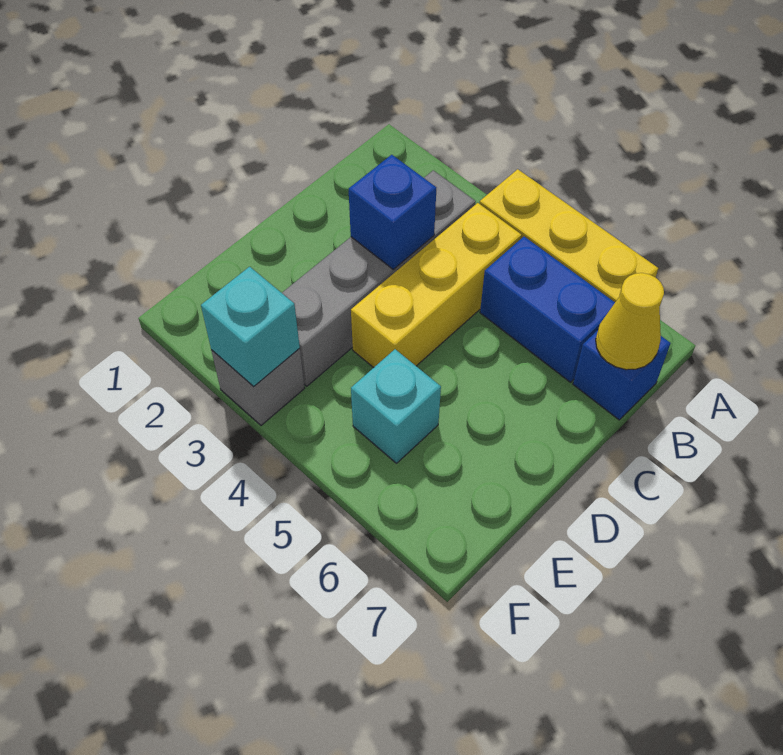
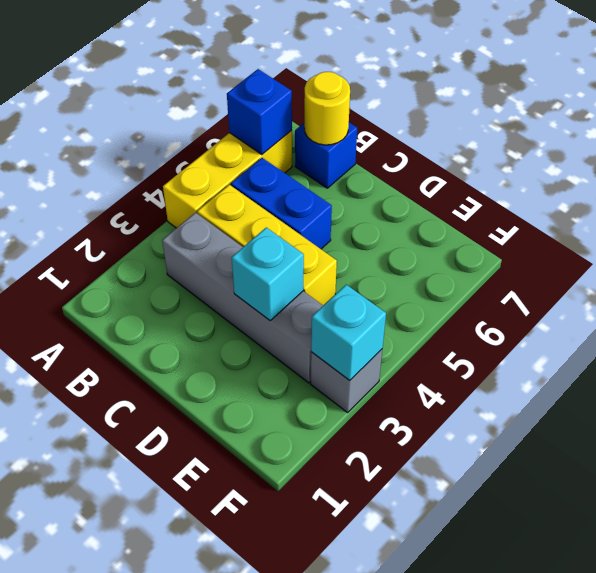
blue brick B5:B6 level 1 -> blue brick B5:C5 level 1
yellow cone B7 level 2 -> yellow round brick B7 level 2
blue brick C3 level 2 -> blue brick A6 level 2
cyan brick E5 level 1 -> cyan brick D3 level 2

